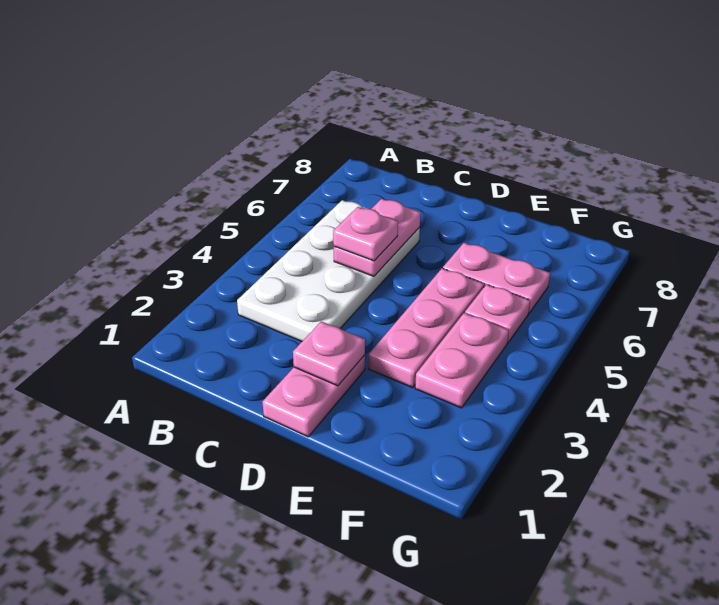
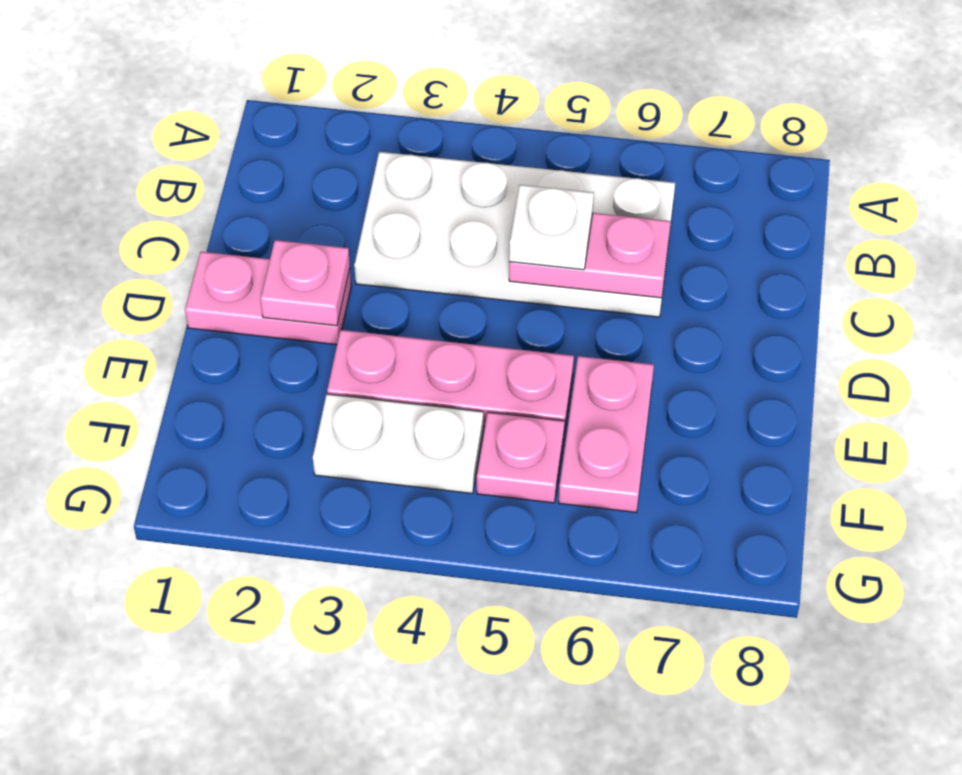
pink plate C5 level 3 -> white plate C5 level 3
pink plate F3:F4 level 1 -> white plate F3:F4 level 1

